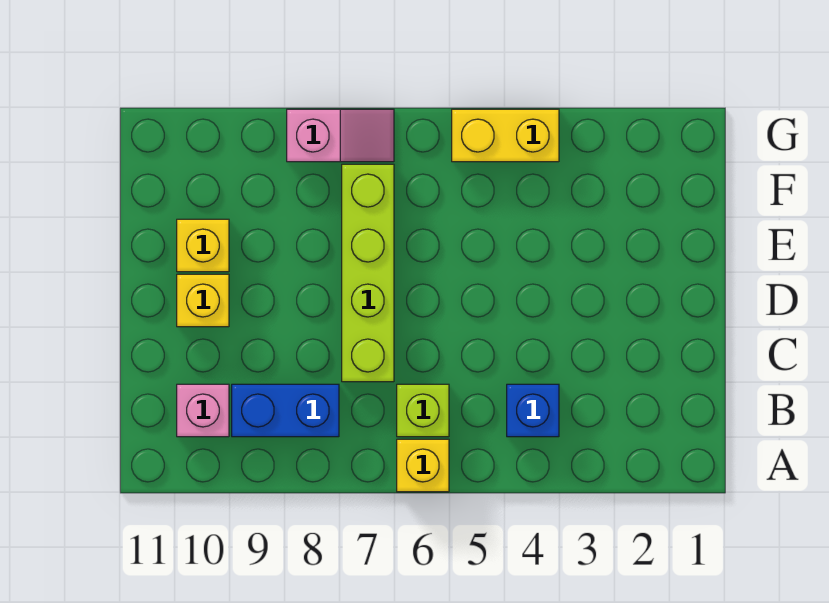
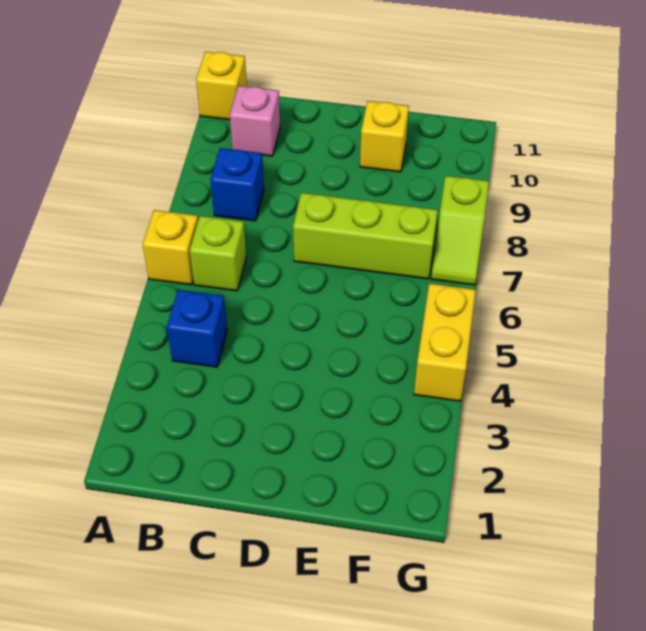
blue brick B8:B9 level 1 -> blue brick B8 level 1
lime brick C7:F7 level 1 -> lime brick D7:F7 level 1
yellow brick D10 level 1 -> yellow brick A11 level 1
pink slope G7:G8 level 1 top 8 -> lime slope G7:G8 level 1 top 8

